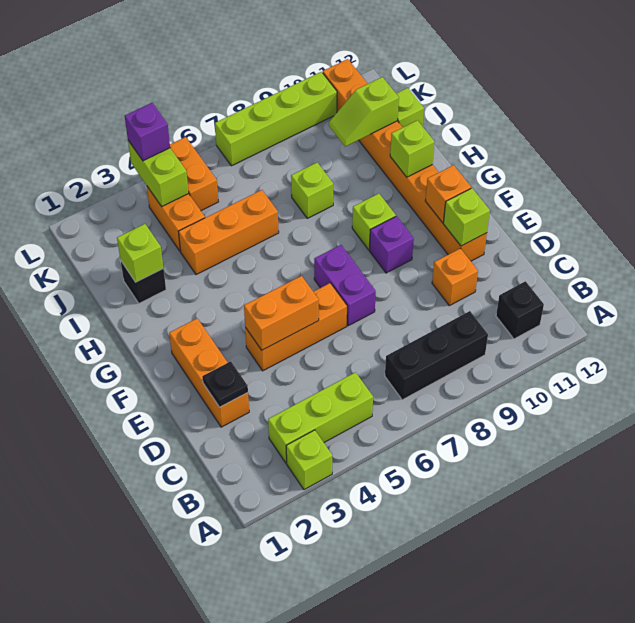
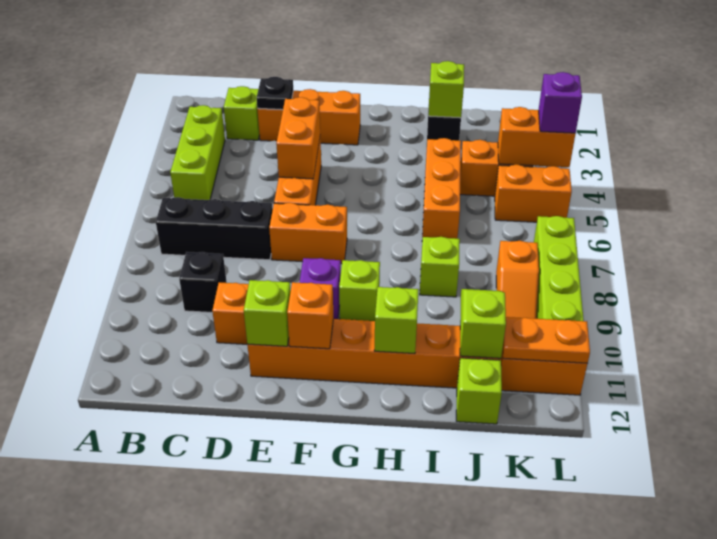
lime brick A3 level 1 -> lime brick C2 level 1
black brick B7:B9 level 1 -> black brick B7:D7 level 1
black brick B11 level 1 -> black brick C9 level 1
purple brick E7:F7 level 1 -> orange brick E7:F7 level 1
lime brick K4:L4 level 2 -> orange brick K4:L4 level 2
none -> orange slope K8:K9 level 1 top 8
none -> orange plate K11:L11 level 2

